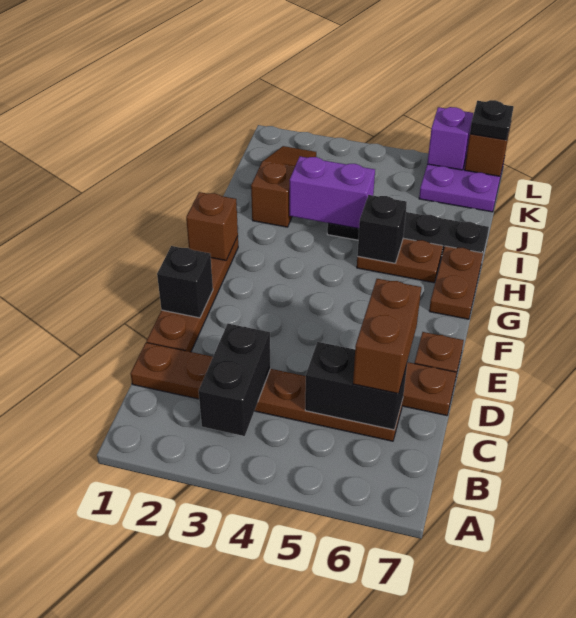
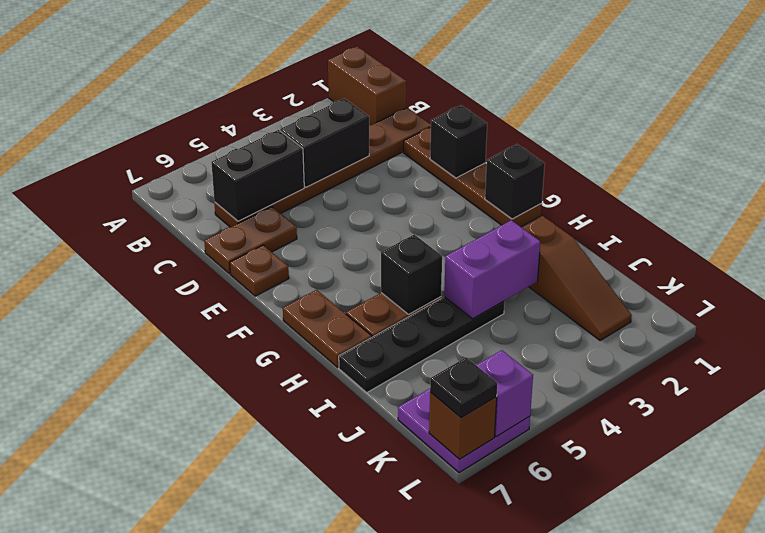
black brick B3:C3 level 2 -> black brick C3:C4 level 2
brown brick C6:D6 level 3 -> brown brick A1:B1 level 1
brown brick G1 level 2 -> black brick G1 level 2

